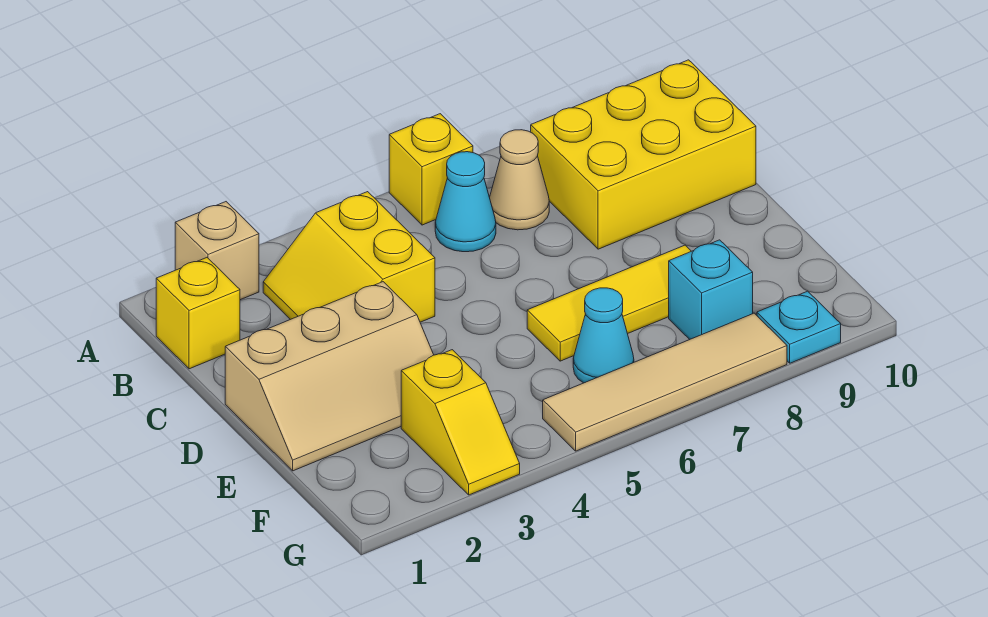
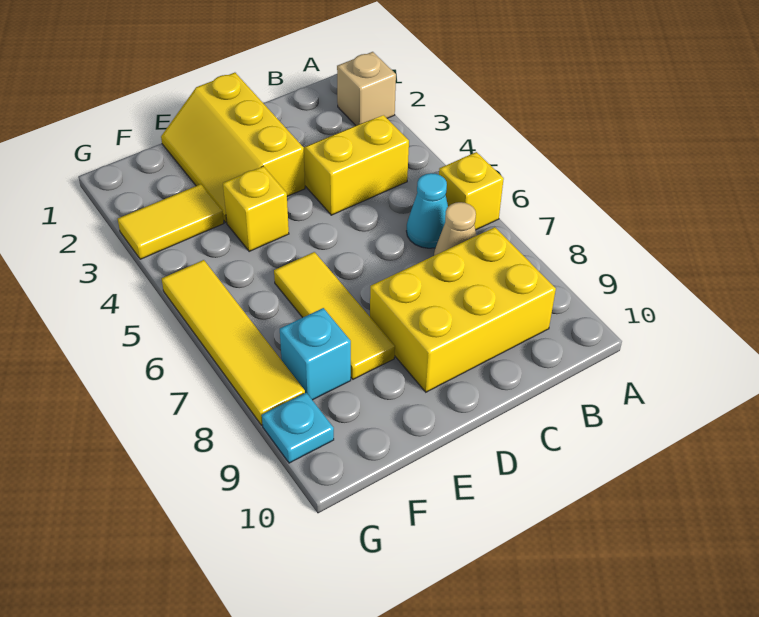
yellow brick B1 level 1 -> yellow brick E4 level 1
yellow brick B8:C10 level 1 -> yellow brick B8:D9 level 1
tan slope D1:E3 level 1 top D -> yellow slope D1:E3 level 1 top D
yellow slope F3:G3 level 1 top F -> yellow tile F3:G3 level 1
cyan cone F6 level 1 -> none
tan tile G5:G8 level 1 -> yellow tile G5:G8 level 1

